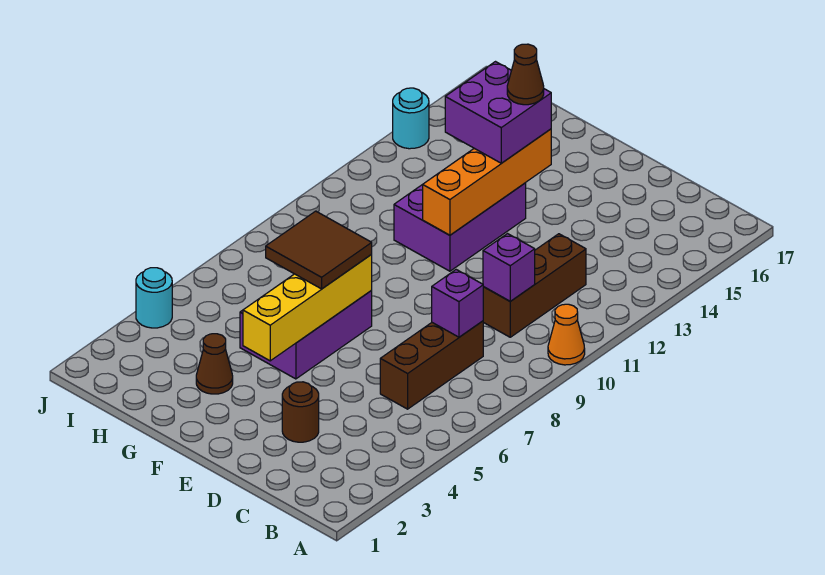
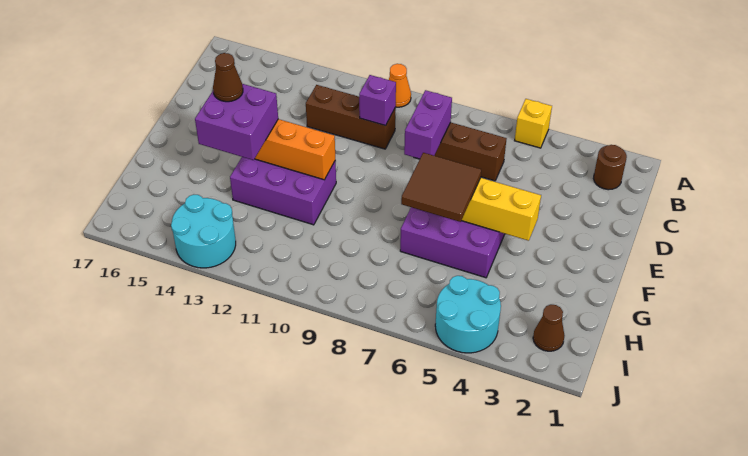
none -> yellow brick A5 level 1
purple brick C8 level 2 -> purple brick C8:D8 level 2
brown round brick D3 level 1 -> brown round brick B2 level 1
brown cone G3 level 1 -> brown cone I2 level 1
cyan round brick J4 level 1 -> cyan round brick I4:J5 level 1
cyan round brick J14 level 1 -> cyan round brick I13:J14 level 1

